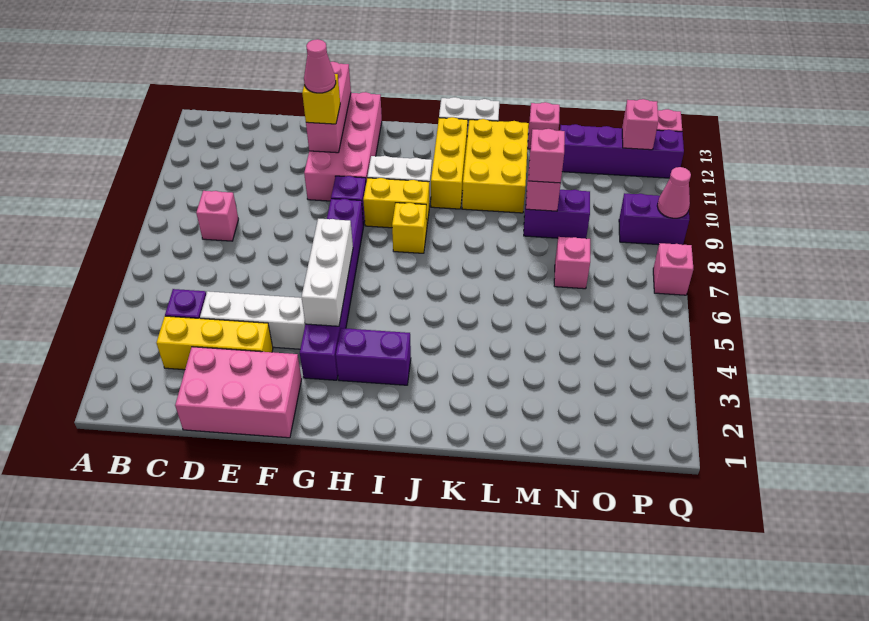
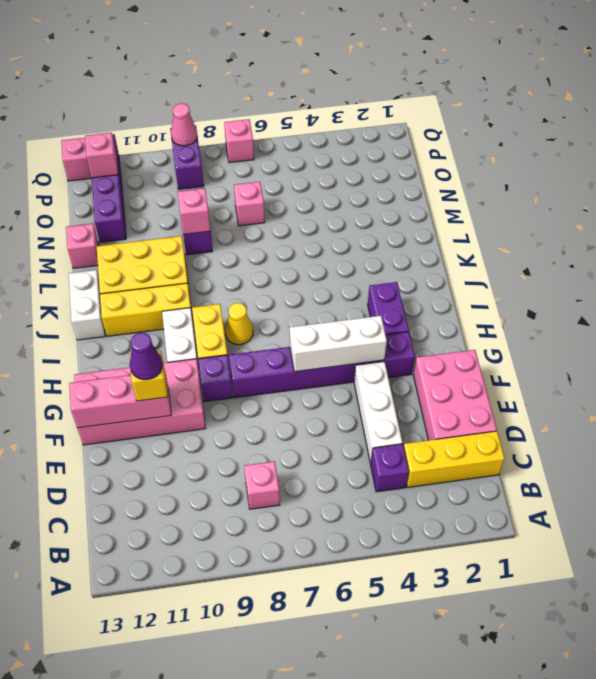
yellow brick C3:E3 level 1 -> yellow brick C1:C3 level 1
pink cone F11 level 4 -> purple cone F11 level 4
yellow brick I8 level 1 -> yellow cone I8 level 1
pink brick M9 level 3 -> none

